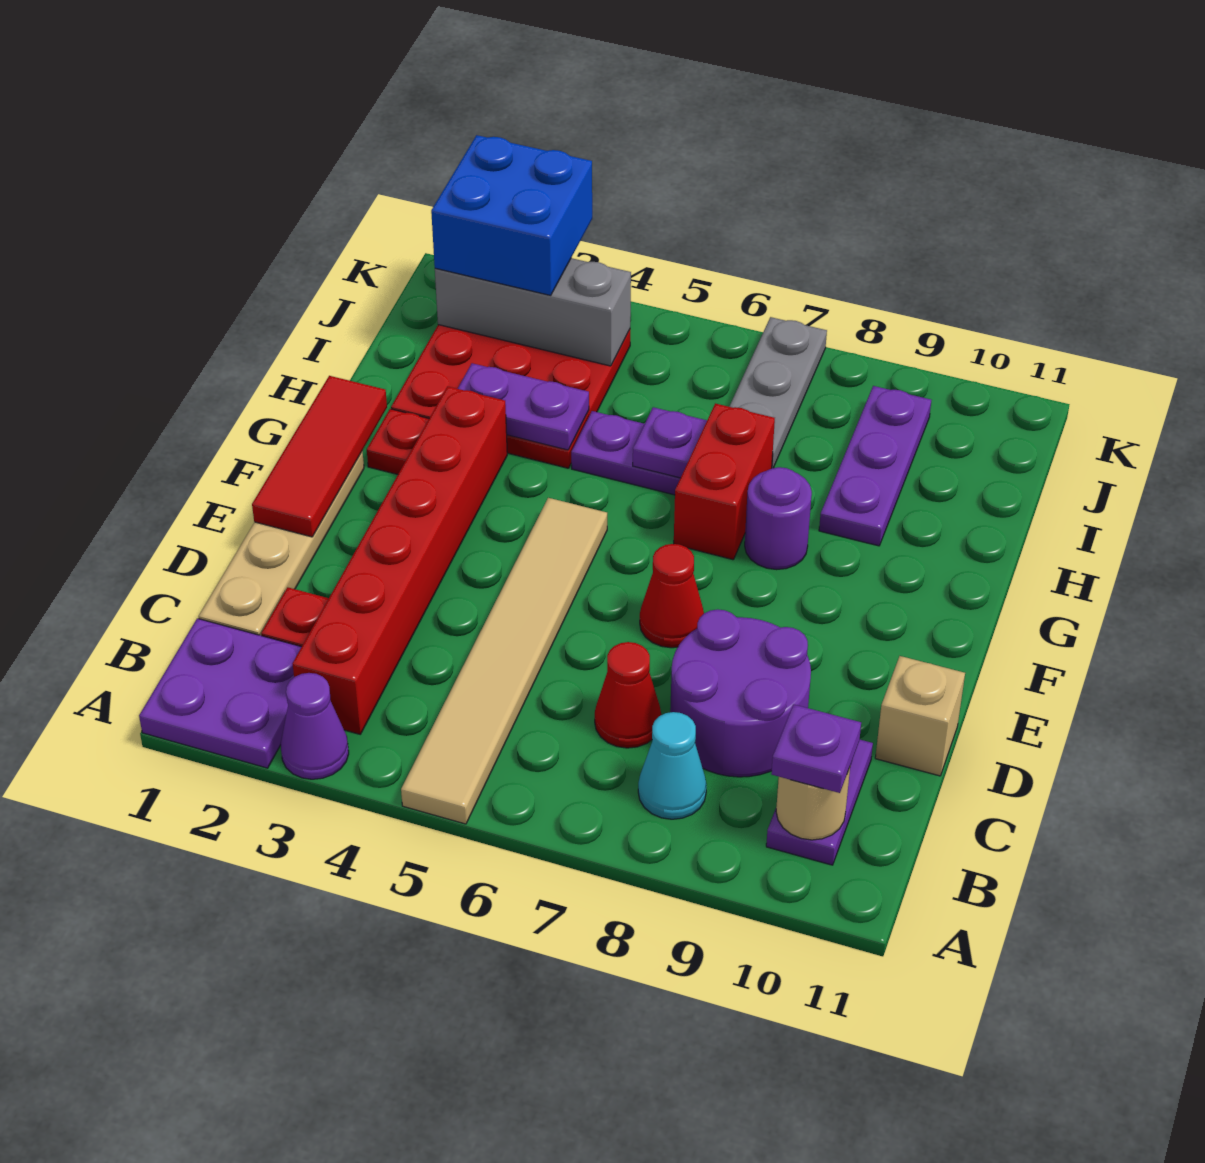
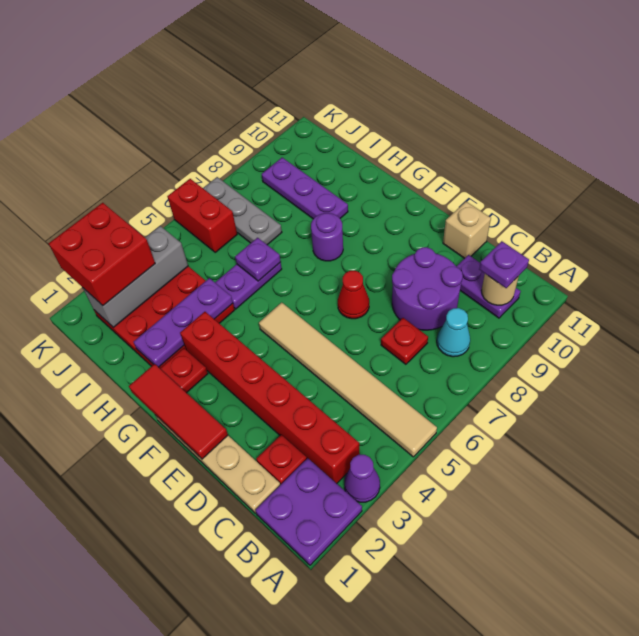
red cone C7 level 1 -> red plate C7 level 1
red brick G7:H7 level 1 -> red brick J6:K6 level 1
purple plate H3:H4 level 2 -> purple plate H2:H4 level 2
blue brick J2:K3 level 3 -> red brick J2:K3 level 3

